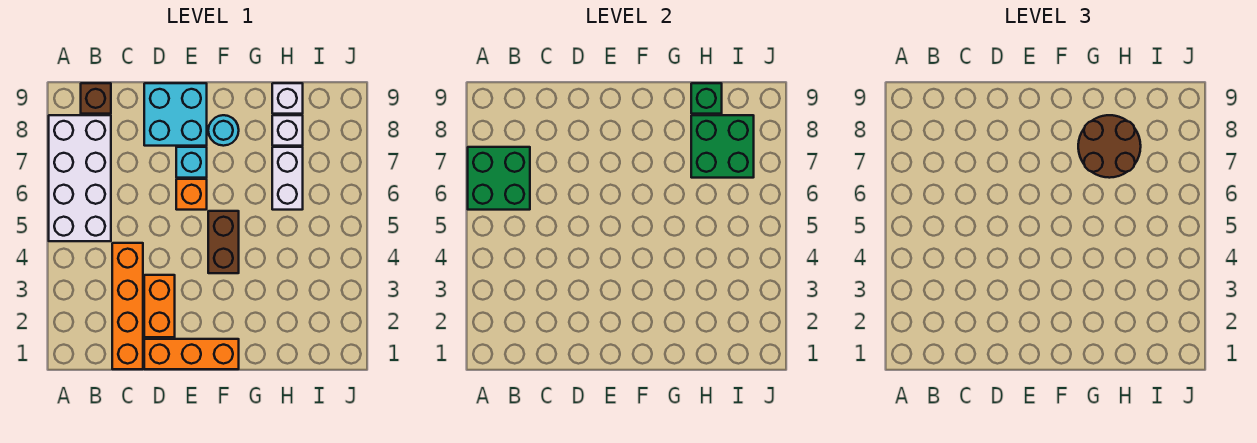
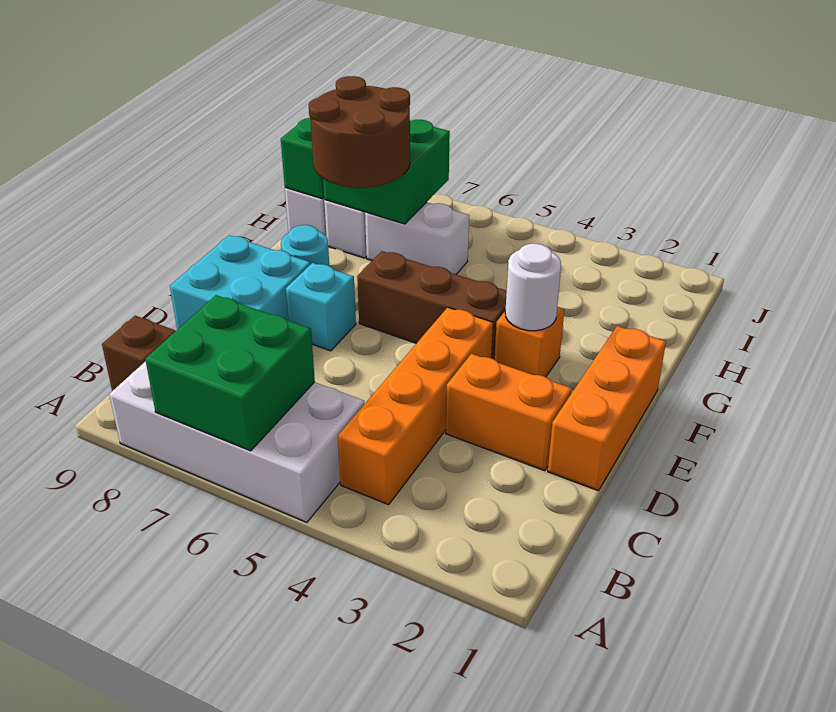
orange brick C1:C4 level 1 -> orange brick B4:E4 level 1
orange brick E6 level 1 -> orange brick F3 level 1
none -> white round brick F3 level 2
brown brick F4:F5 level 1 -> brown brick F4:F6 level 1

